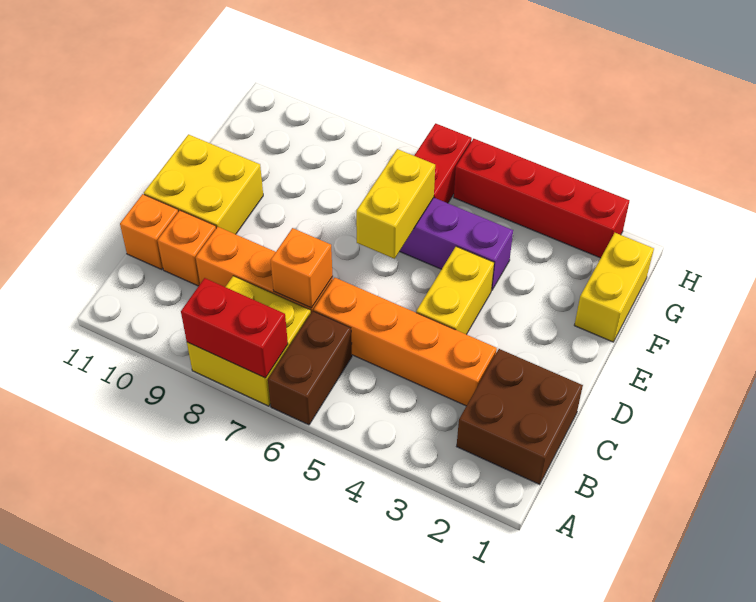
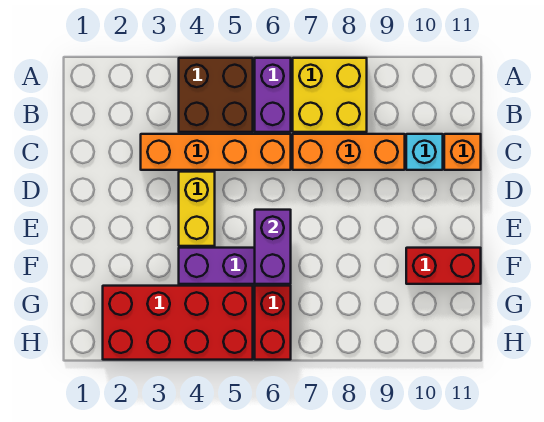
brown brick A6:B6 level 1 -> purple brick A6:B6 level 1
red brick A7:A8 level 2 -> red brick F10:F11 level 1
brown brick B1:C2 level 1 -> brown brick A4:B5 level 1
orange brick C7 level 2 -> none
orange brick C10 level 1 -> cyan brick C10 level 1
yellow brick D10:E11 level 1 -> none
yellow brick E6:F6 level 2 -> purple brick E6:F6 level 2
yellow brick F1:G1 level 1 -> none
red brick H2:H5 level 1 -> red brick G2:H5 level 1

